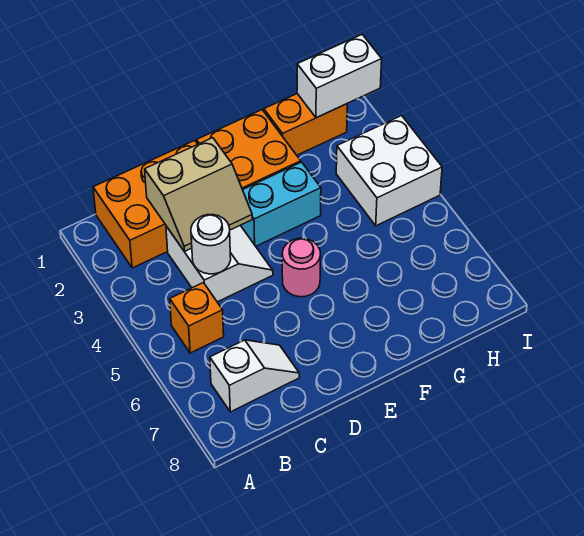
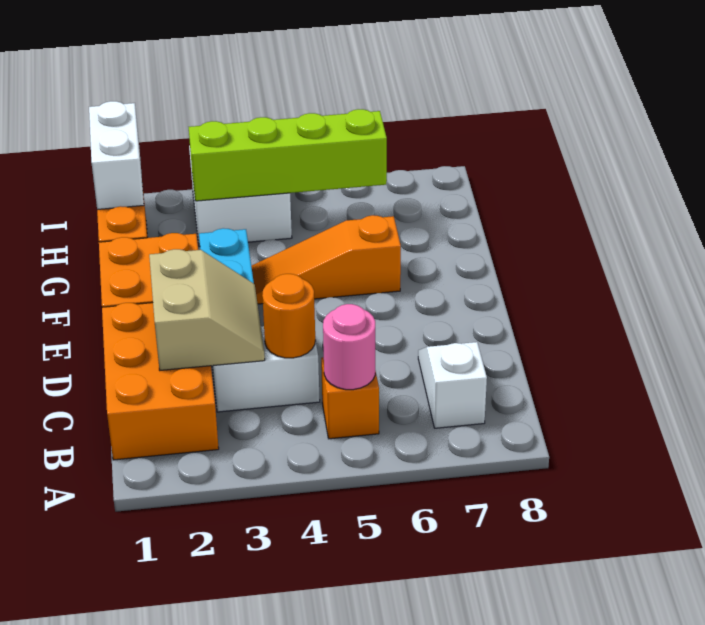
white round brick C4 level 2 -> orange round brick C4 level 2
pink round brick E5 level 1 -> pink round brick B5 level 2
none -> orange slope F4:F6 level 1 top 6
none -> lime brick H3:H6 level 2

